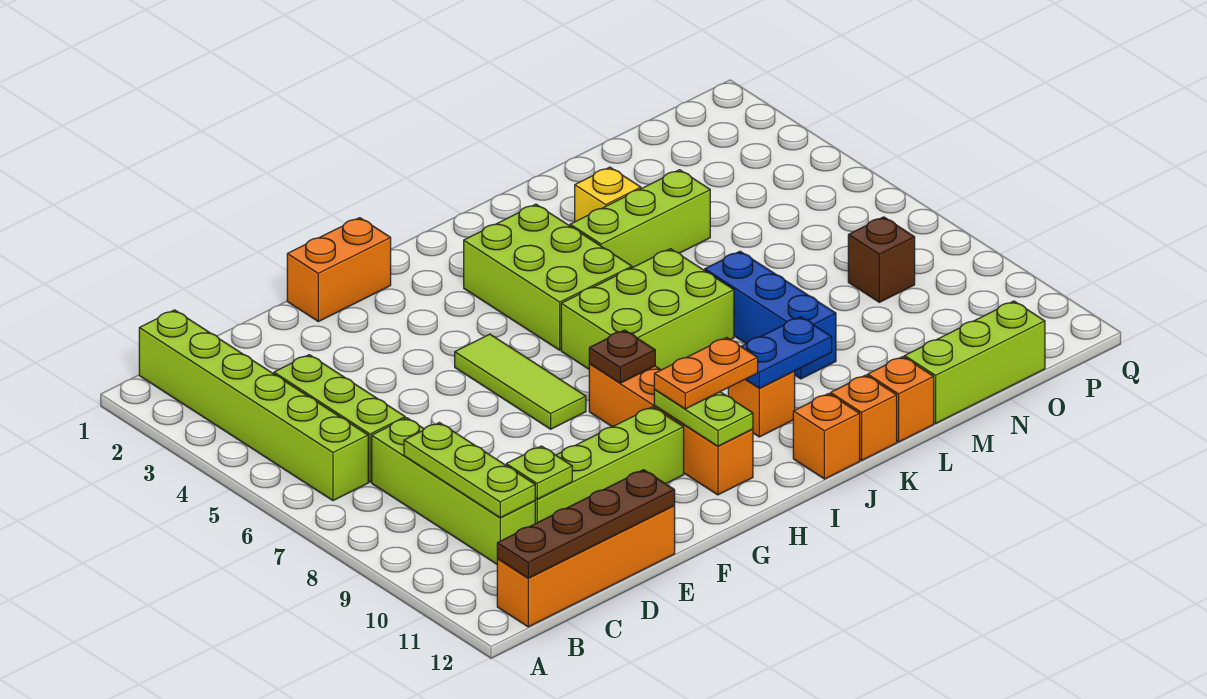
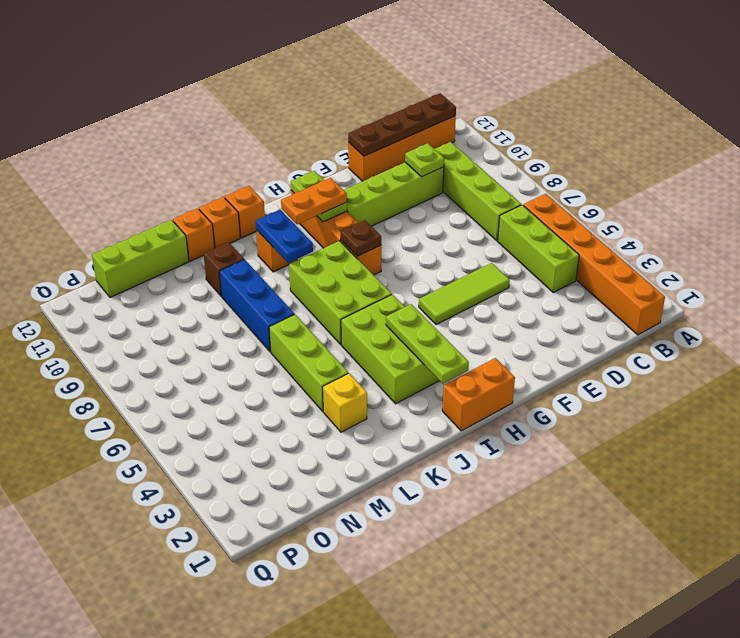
lime brick B1:B6 level 1 -> orange brick B1:B6 level 1
lime plate C8:C10 level 2 -> lime plate I2:I4 level 2
orange brick F1:G1 level 1 -> orange brick H1:I1 level 1
lime tile G5:G7 level 1 -> lime tile E5:G5 level 1
lime brick I6:K7 level 1 -> lime brick I6:J8 level 1
blue plate J10:K10 level 2 -> blue plate J9:J10 level 2
lime brick K4:M4 level 1 -> lime brick L4:L6 level 1
brown brick O8 level 1 -> brown brick L10 level 1

